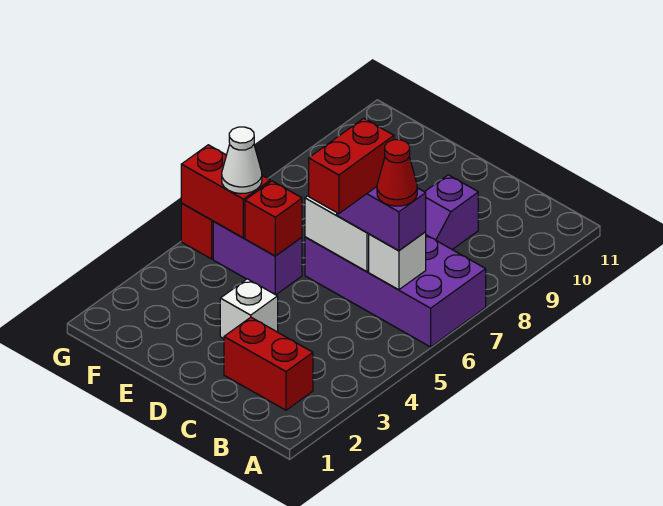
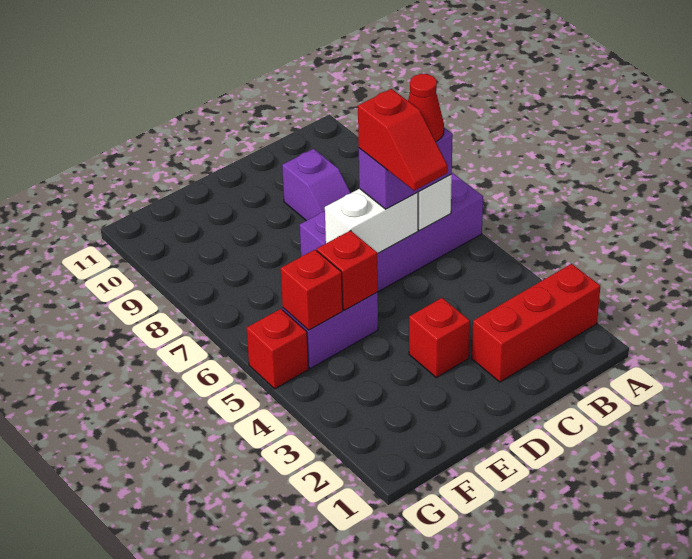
red brick B2:C2 level 1 -> red brick A2:C2 level 1
red brick C5:C6 level 4 -> red slope C5:C6 level 4 top 6
white brick D3 level 1 -> red brick D3 level 1
red brick F5:G5 level 2 -> red brick F5 level 2
white cone F5 level 3 -> none

